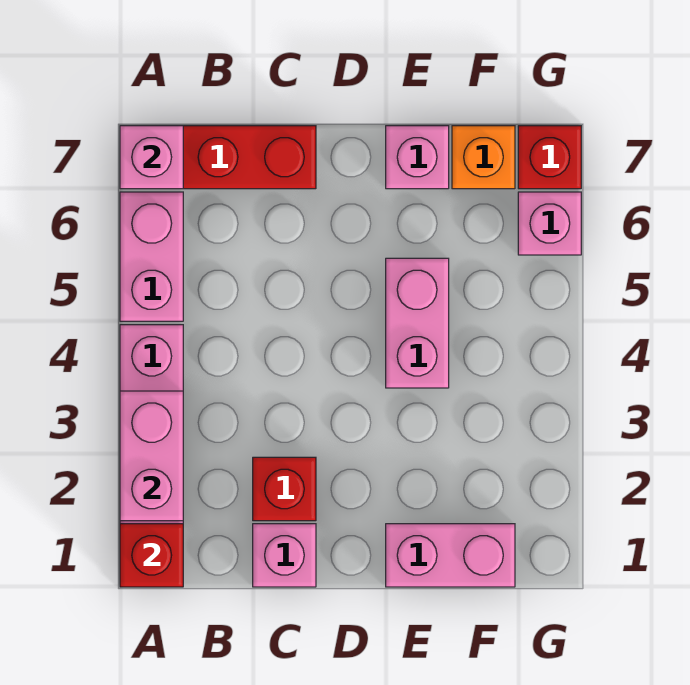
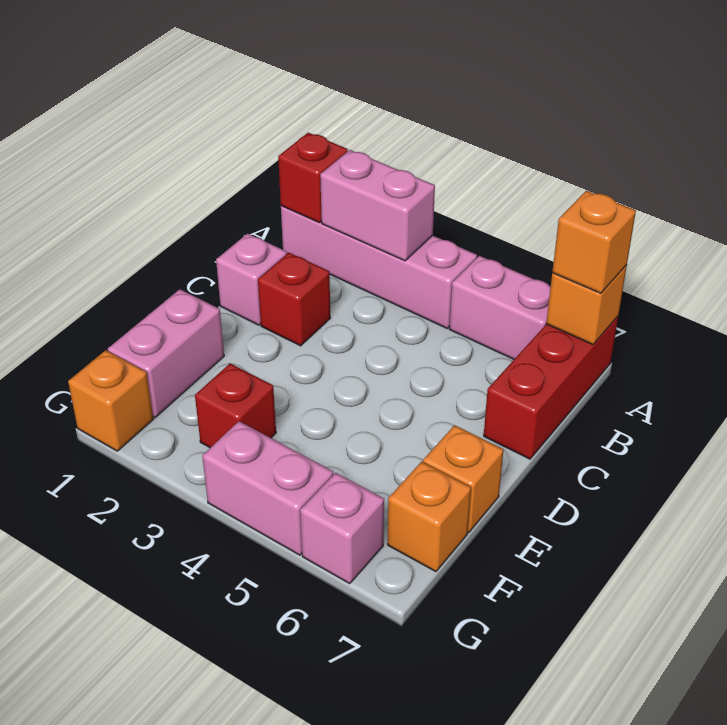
pink brick A7 level 2 -> orange brick A7 level 2
none -> orange brick A7 level 3
pink brick E4:E5 level 1 -> pink brick G4:G5 level 1
pink brick E7 level 1 -> orange brick E7 level 1
none -> orange brick G1 level 1
red brick G7 level 1 -> red brick F3 level 1

